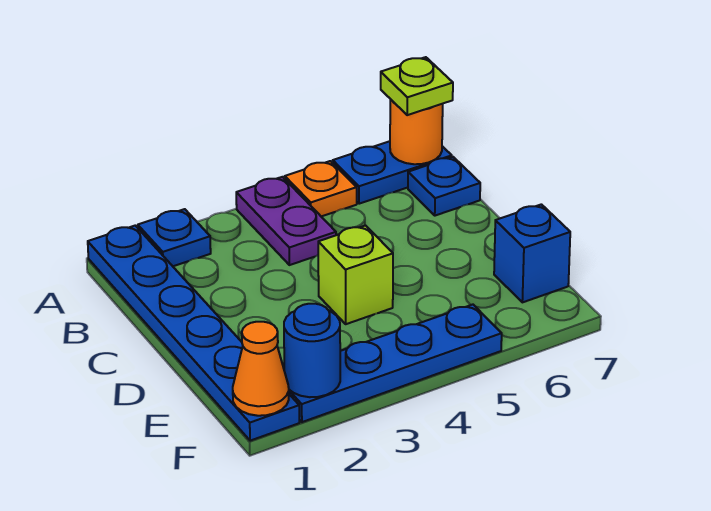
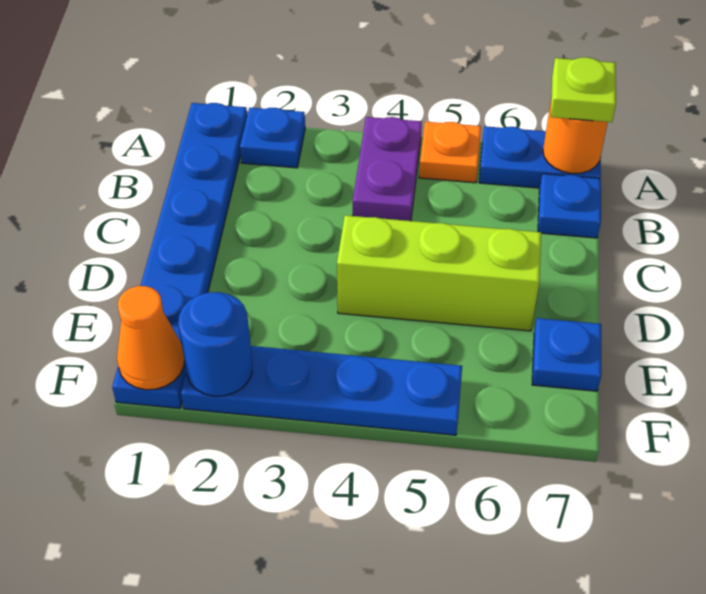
lime brick D4 level 1 -> lime brick D4:D6 level 1
blue brick E7 level 1 -> blue plate E7 level 1

